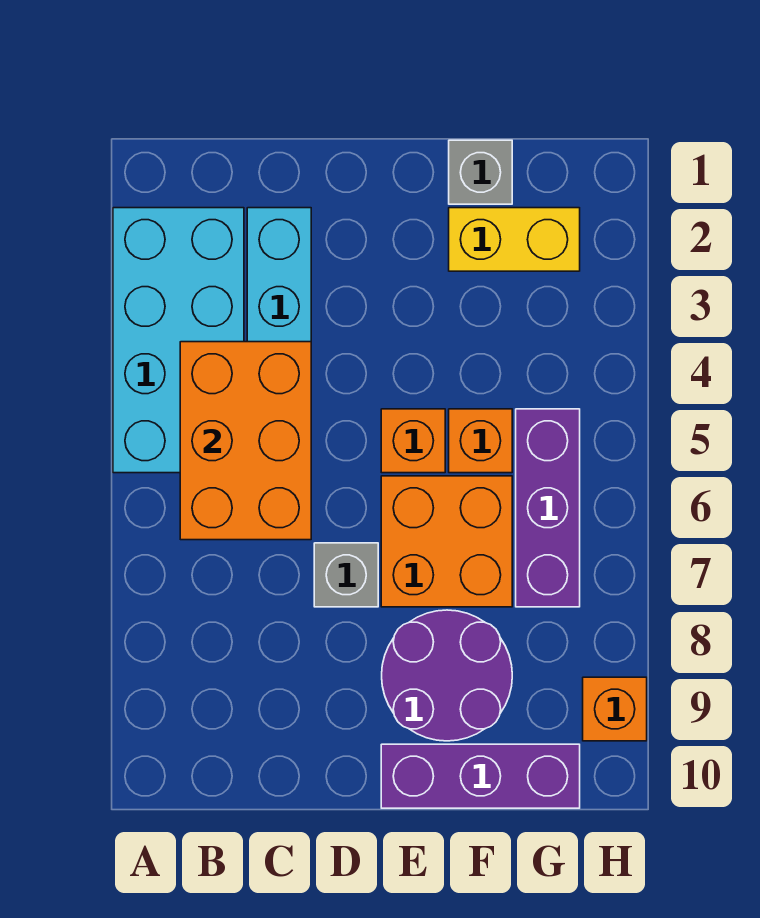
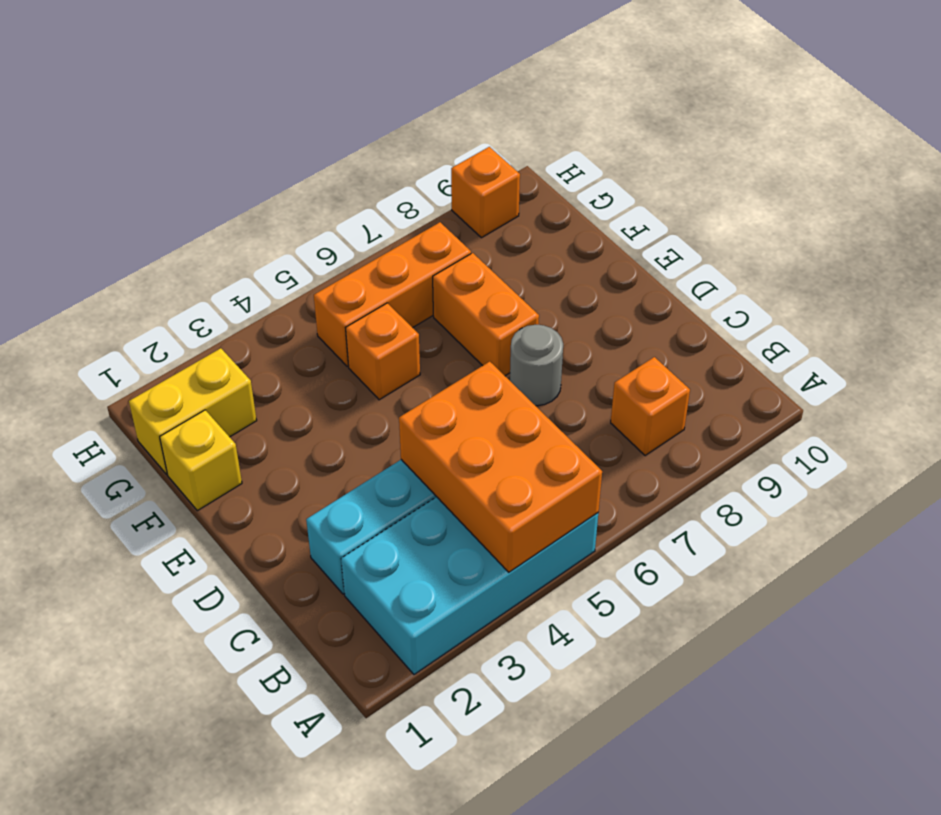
orange brick B4:C6 level 2 -> orange brick A4:C5 level 2
grey brick D7 level 1 -> grey round brick D7 level 1
orange brick E5 level 1 -> orange brick B8 level 1
orange brick E6:F7 level 1 -> orange brick E7:F7 level 1
purple round brick E8:F9 level 1 -> none
purple brick E10:G10 level 1 -> none
grey brick F1 level 1 -> yellow brick F1 level 1
yellow brick F2:G2 level 1 -> yellow brick G1:G2 level 1
purple brick G5:G7 level 1 -> orange brick G5:G7 level 1

